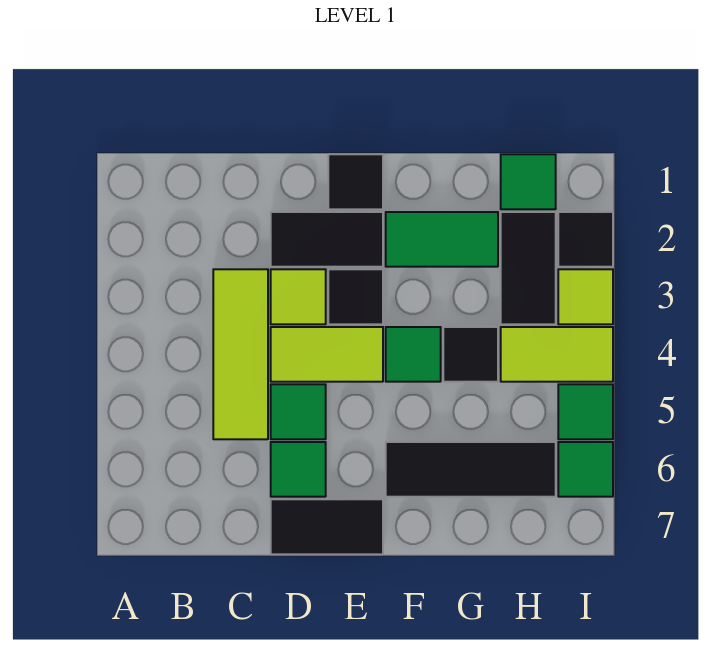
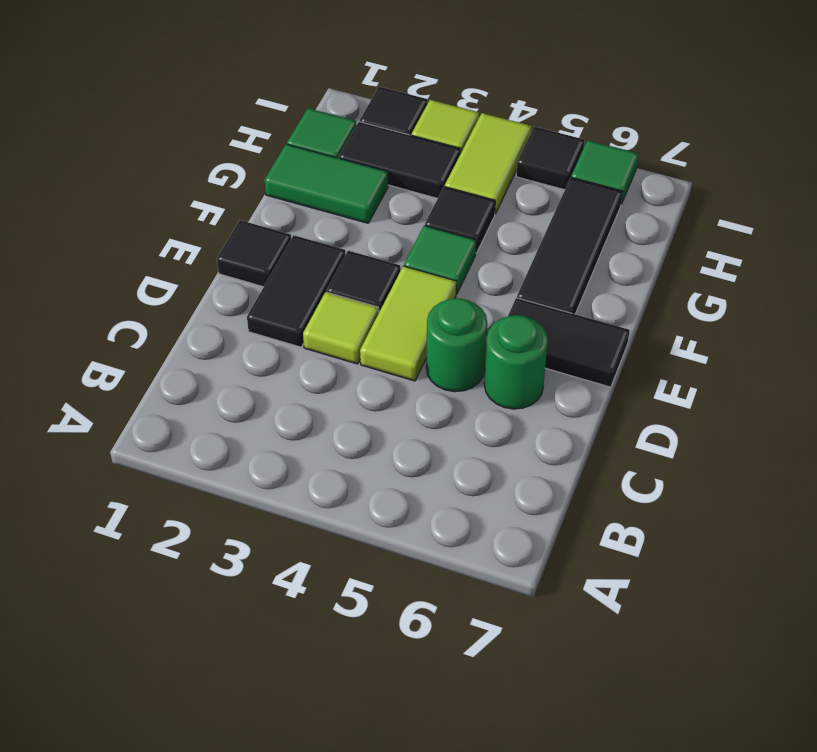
lime tile C3:C5 level 1 -> none
green tile D5 level 1 -> green round brick D5 level 1
green tile D6 level 1 -> green round brick D6 level 1
black tile D7:E7 level 1 -> black tile E6:E7 level 1
green tile F2:G2 level 1 -> green tile G1:G2 level 1
green tile I5 level 1 -> black tile I5 level 1

